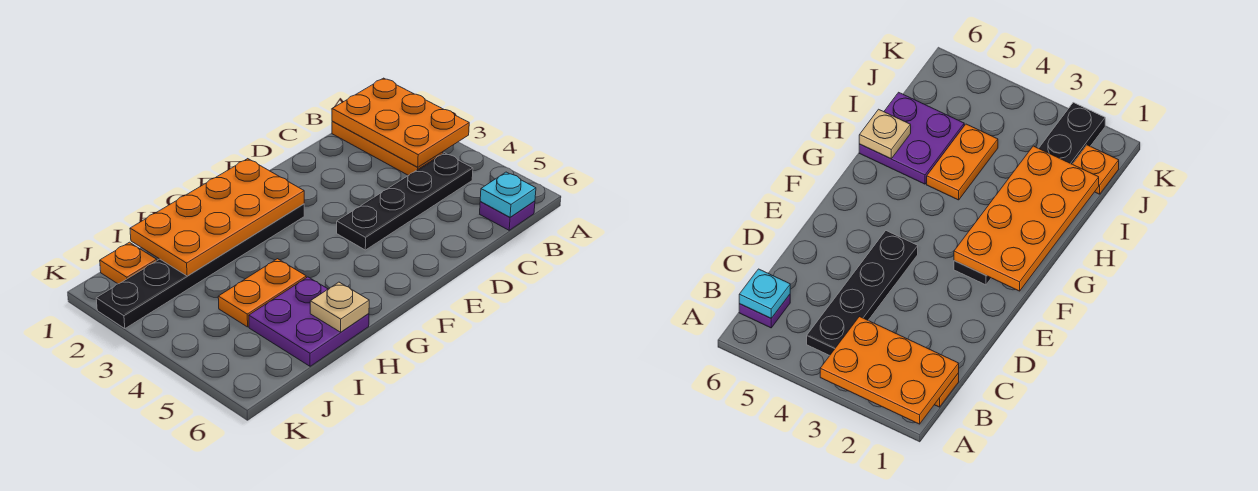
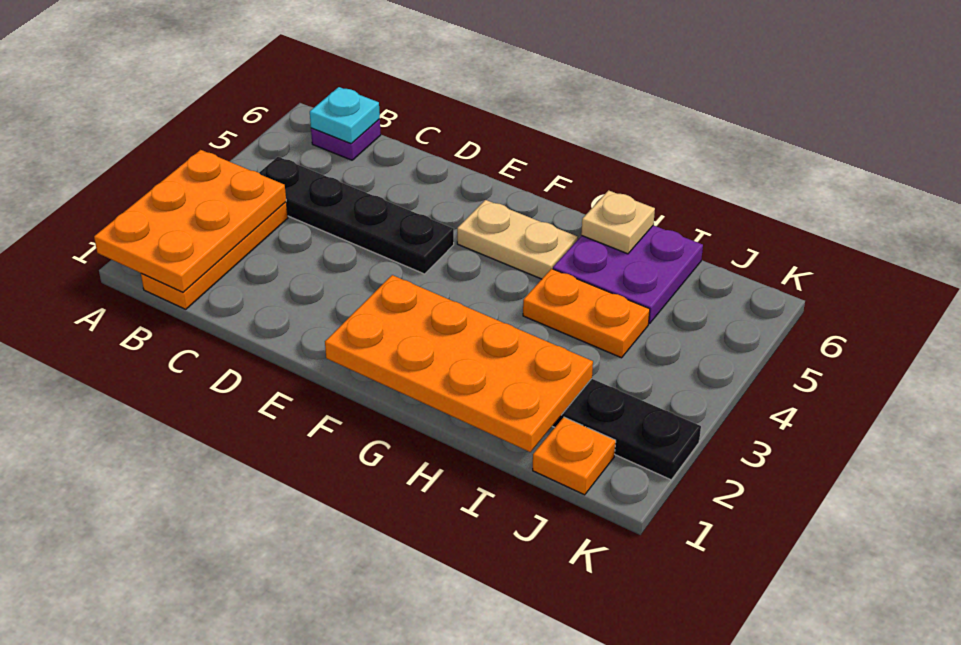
none -> tan plate F5:G5 level 1

